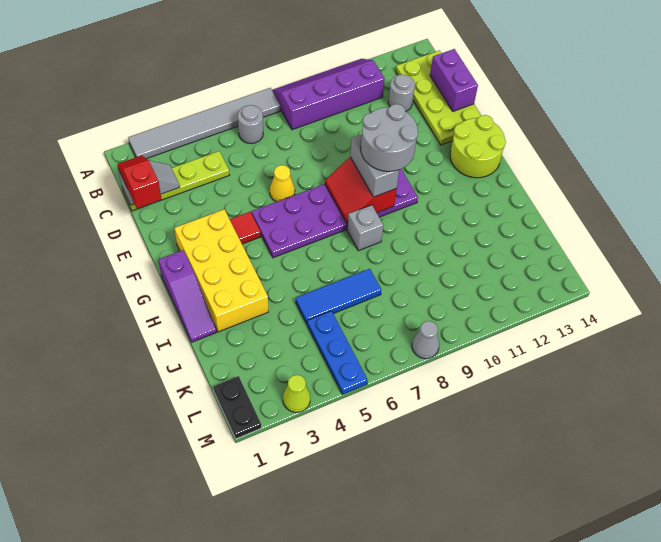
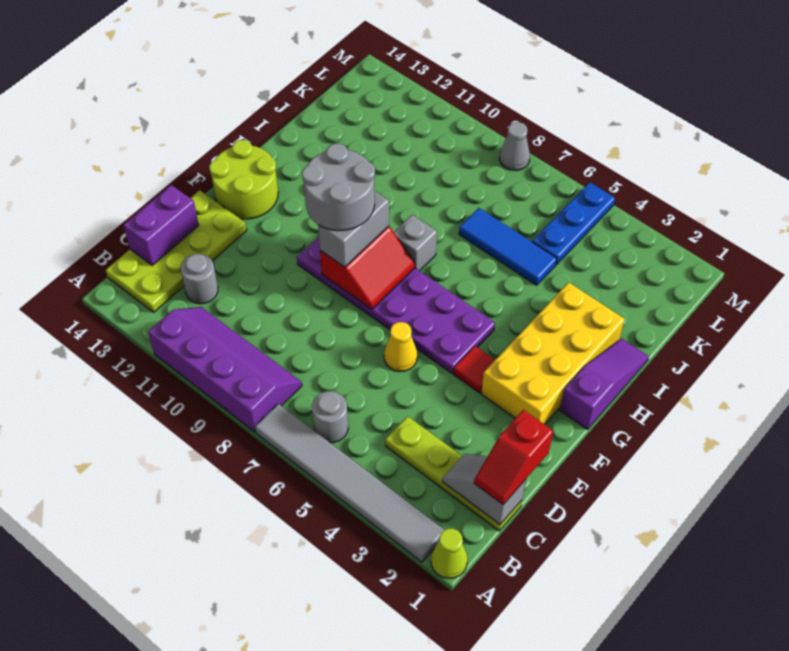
purple slope A8:B11 level 1 top B -> purple slope A8:B11 level 1 top A
black plate L1:M1 level 1 -> none
lime cone M3 level 1 -> lime cone A1 level 1

